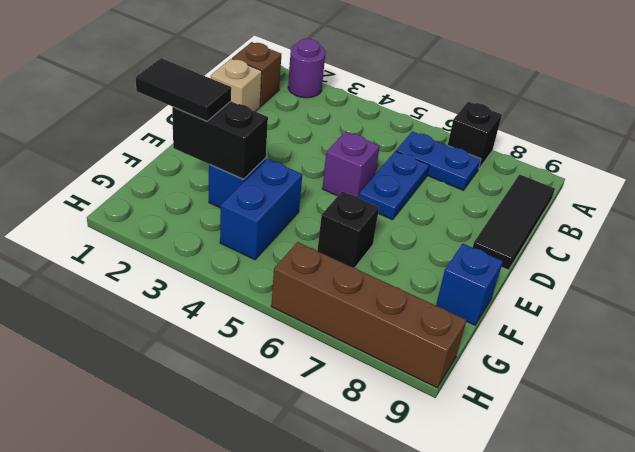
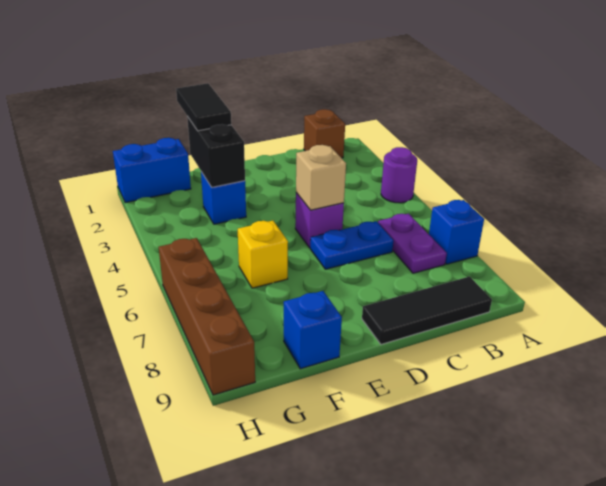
purple round brick A2 level 1 -> purple round brick A4 level 1
black brick A7 level 1 -> blue brick A7 level 1
blue plate B6:B7 level 1 -> purple plate B6:B7 level 1
tan brick C1 level 1 -> tan brick D5 level 2
blue brick F4:G4 level 1 -> blue brick G1:H1 level 1
black brick F6 level 1 -> yellow brick F6 level 1

